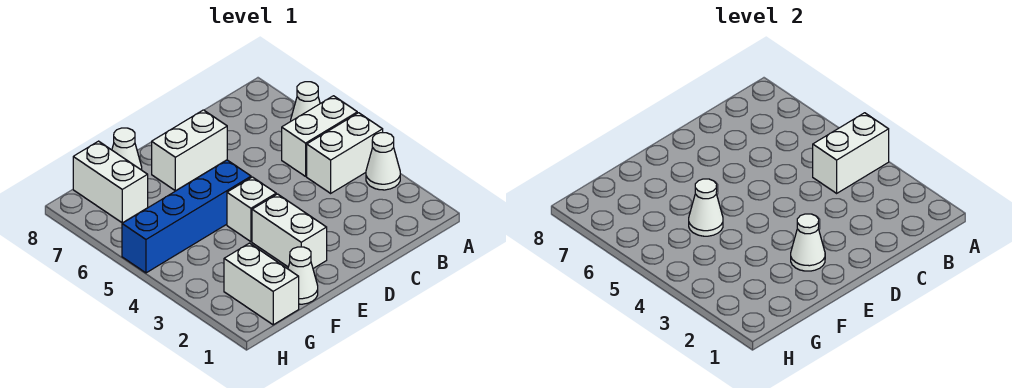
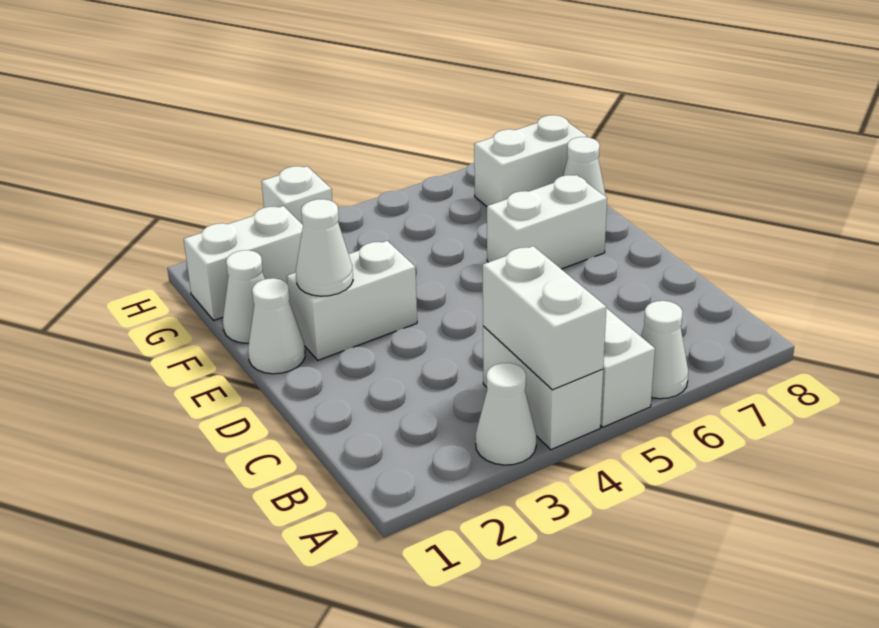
white brick D7:E7 level 1 -> white brick E6:E7 level 1
white brick E4 level 1 -> white brick H3 level 1
blue brick E5:H5 level 1 -> none
white cone F5 level 2 -> white cone E1 level 1

